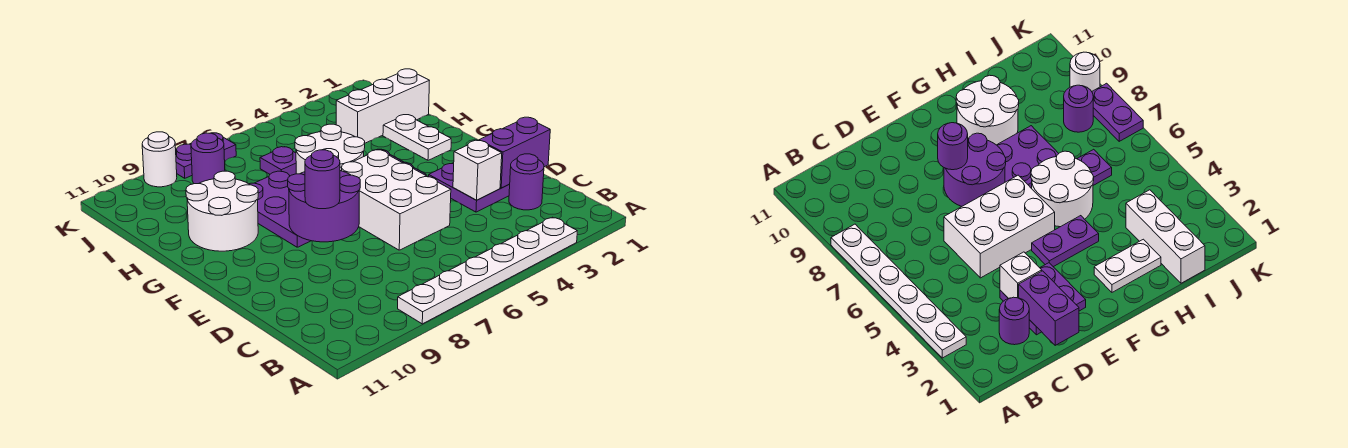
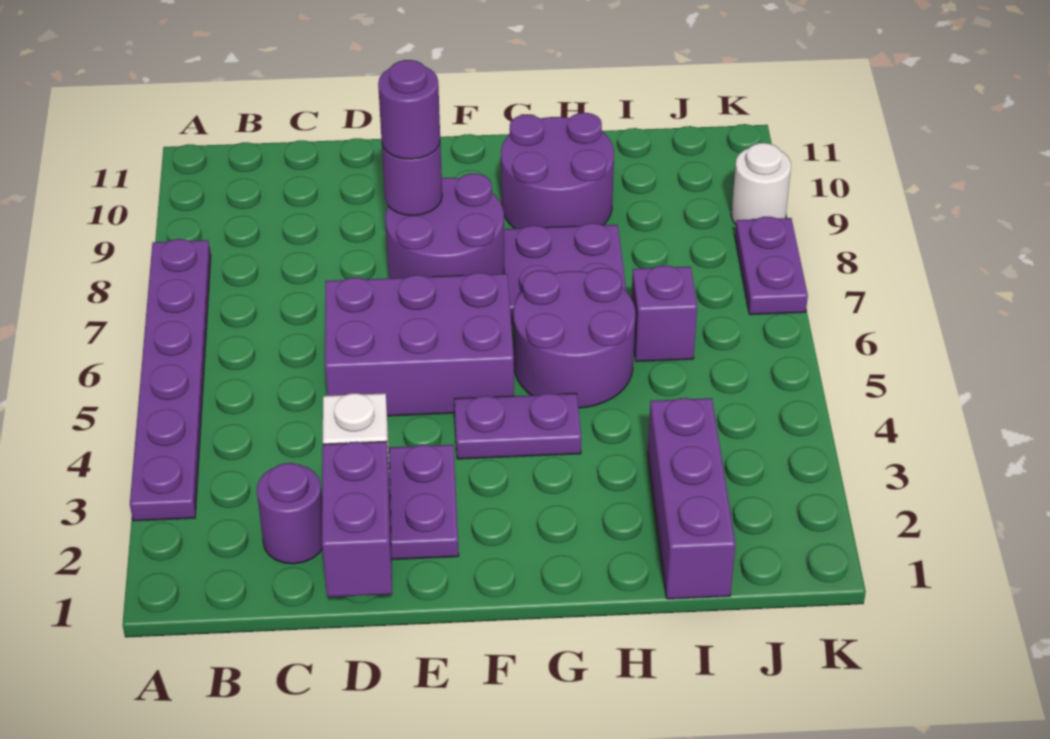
white plate A3:A8 level 1 -> purple plate A3:A8 level 1
white brick D5:F6 level 1 -> purple brick D5:F6 level 1
white plate G2:H2 level 1 -> none
white round brick G5:H6 level 1 -> purple round brick G5:H6 level 1
white round brick G9:H10 level 1 -> purple round brick G9:H10 level 1
white brick I1:I3 level 1 -> purple brick I1:I3 level 1
purple plate I6 level 1 -> purple brick I6 level 1
purple round brick J8 level 1 -> purple round brick E8 level 4

